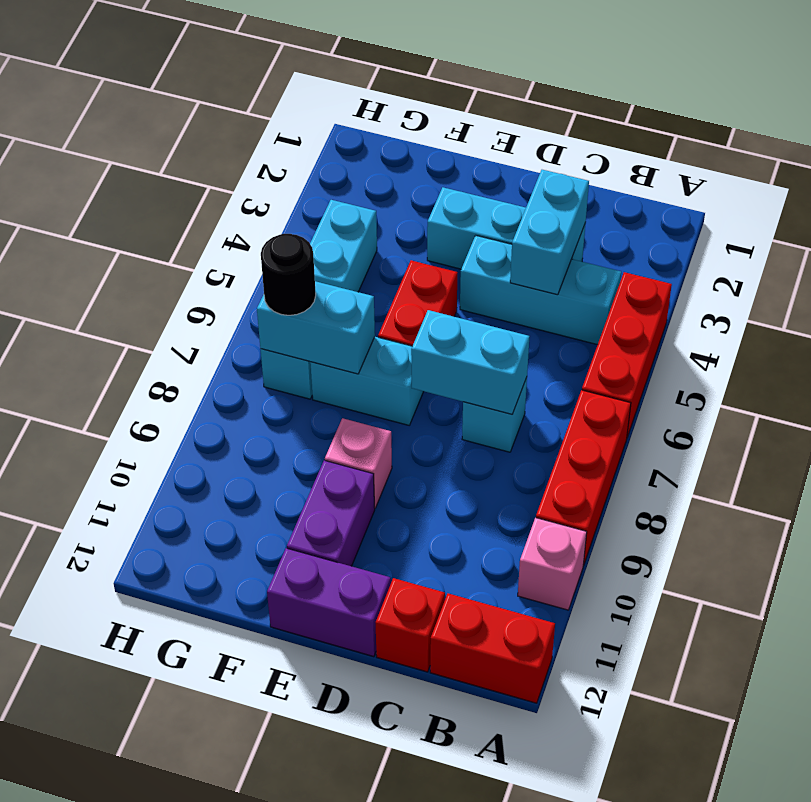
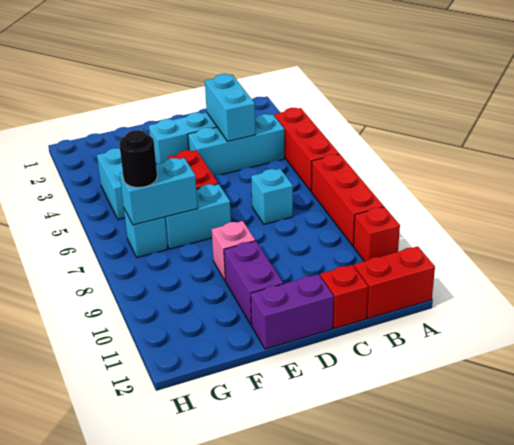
pink brick A10 level 1 -> red brick A10 level 1
cyan brick C7:D7 level 2 -> none

